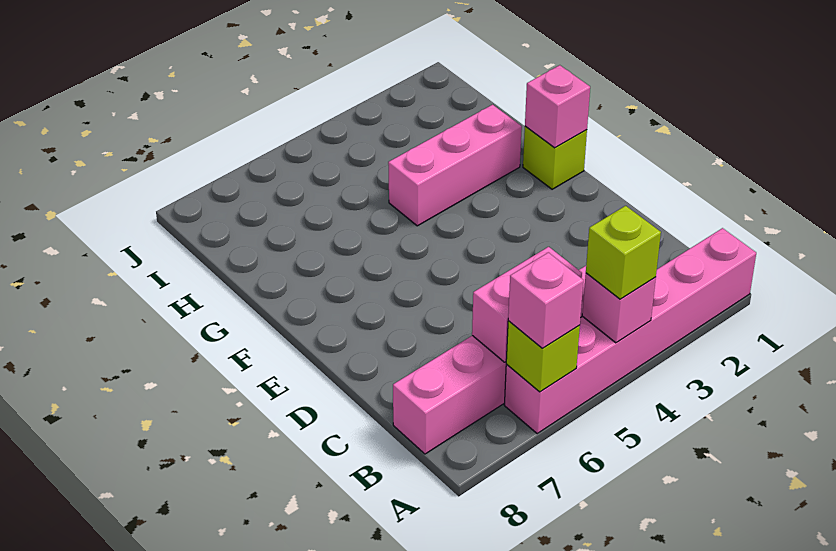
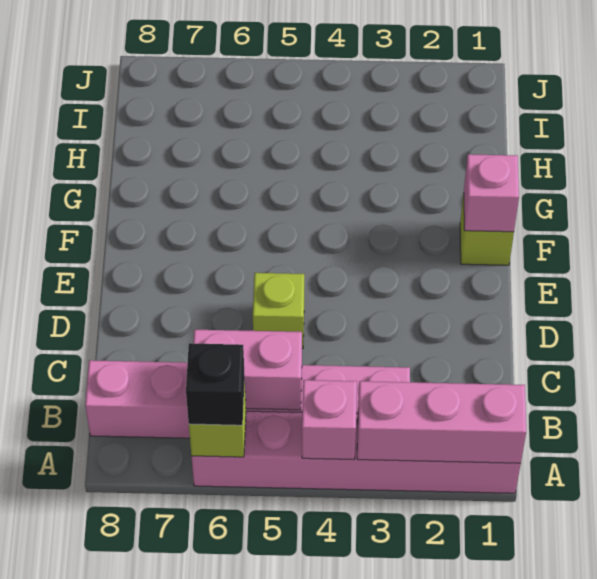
lime brick A4 level 3 -> lime brick D5 level 1
pink brick A6 level 3 -> black brick A6 level 3
pink brick G2:G4 level 1 -> pink brick A1:A3 level 2

